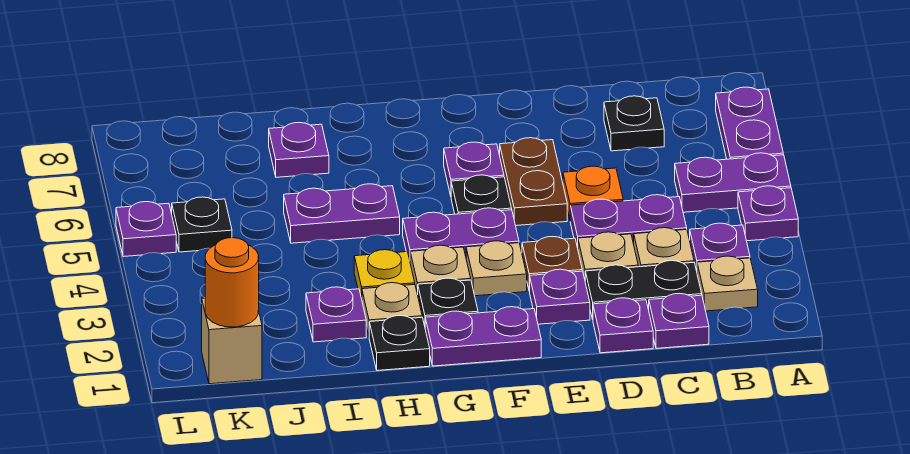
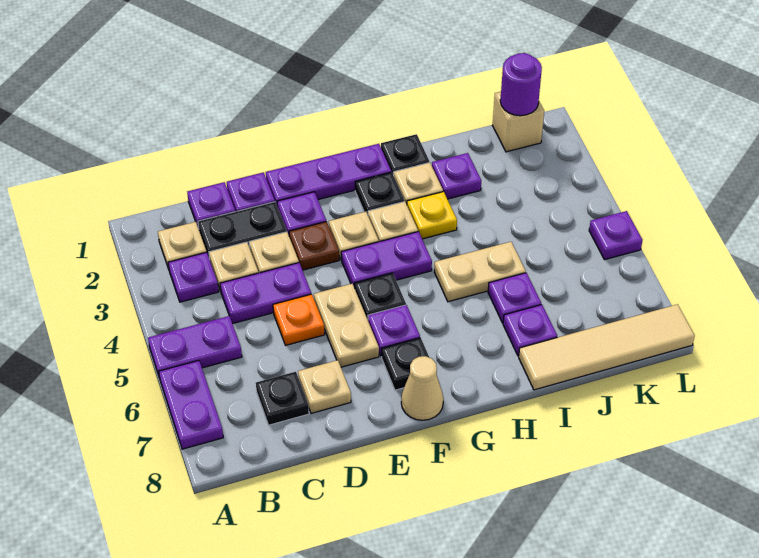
purple plate A4 level 1 -> purple plate I6 level 1
none -> tan plate D7 level 1
brown plate E5:E6 level 1 -> tan plate E5:E6 level 1
purple plate F1:G1 level 1 -> purple plate E1:G1 level 1
none -> tan cone F8 level 1
purple plate H5:I5 level 1 -> tan plate H5:I5 level 1
none -> tan tile I8:L8 level 1
orange round brick K1 level 2 -> purple round brick K1 level 2
black plate K5 level 1 -> black plate F7 level 1

